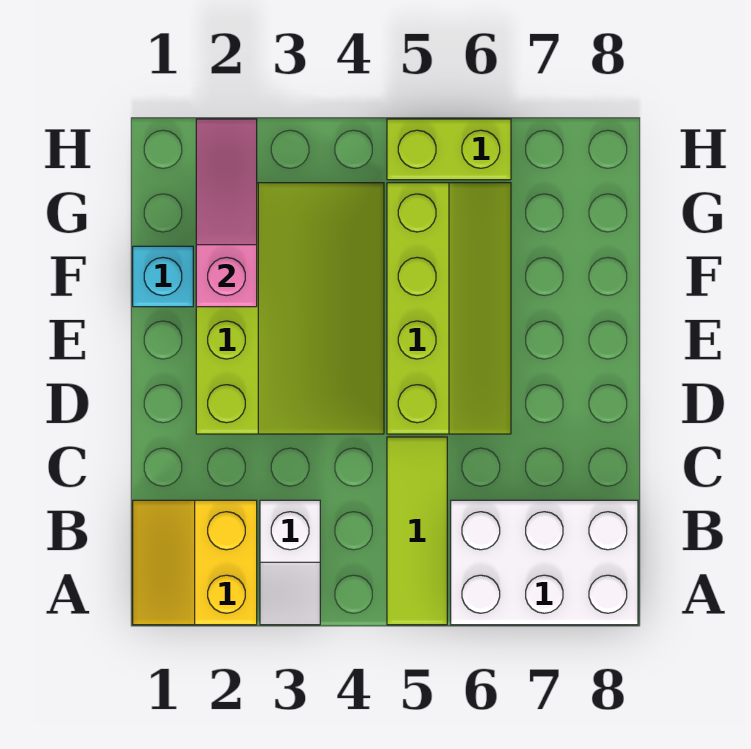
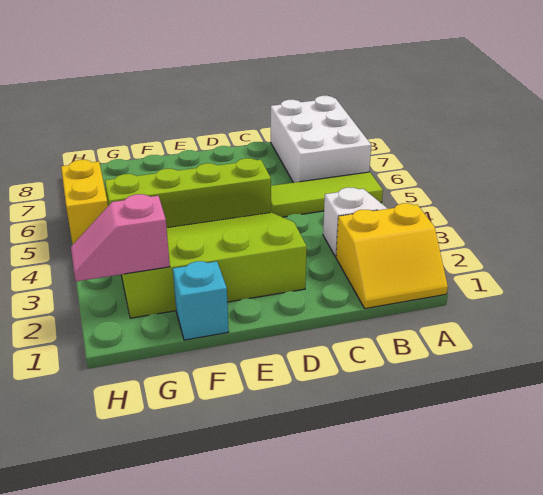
pink slope F2:H2 level 2 top F -> pink slope G2:H2 level 2 top G
lime brick H5:H6 level 1 -> yellow brick H5:H6 level 1

